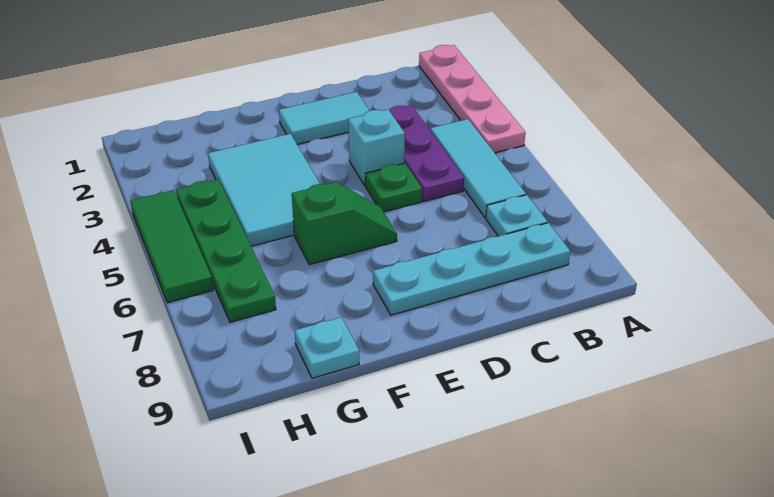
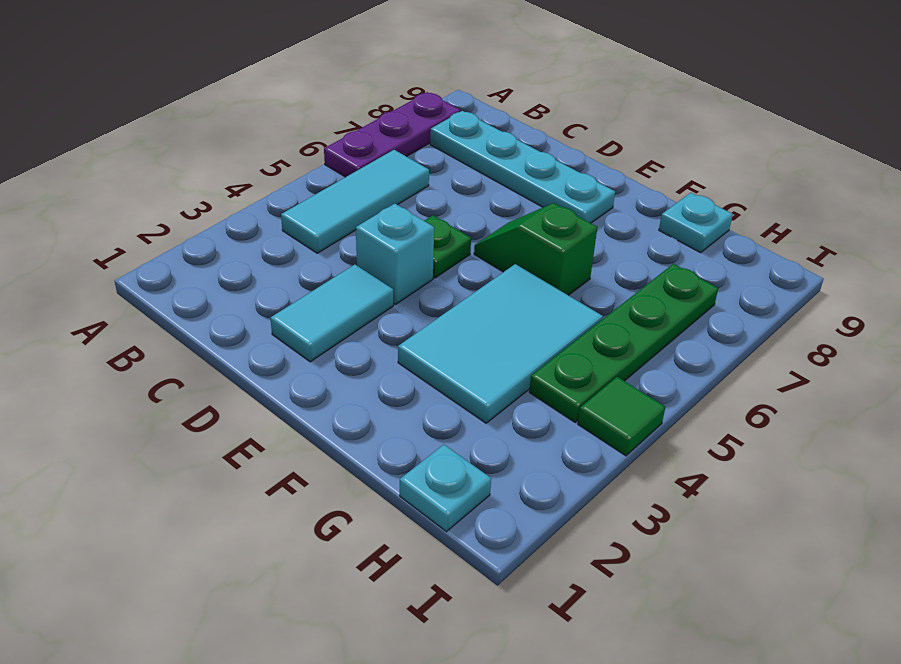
pink plate A1:A4 level 1 -> none
cyan plate B7 level 1 -> cyan plate H1 level 1
purple plate C3:C5 level 1 -> purple plate A6:A8 level 1
cyan tile D2:E2 level 1 -> cyan tile D2:D3 level 1
green tile I4:I6 level 1 -> green tile I4 level 1

